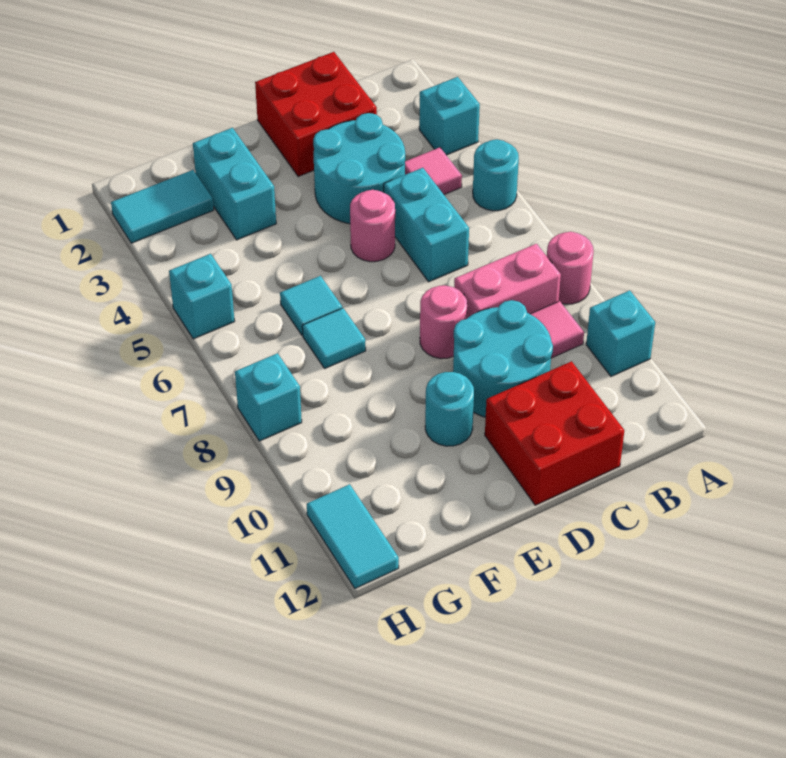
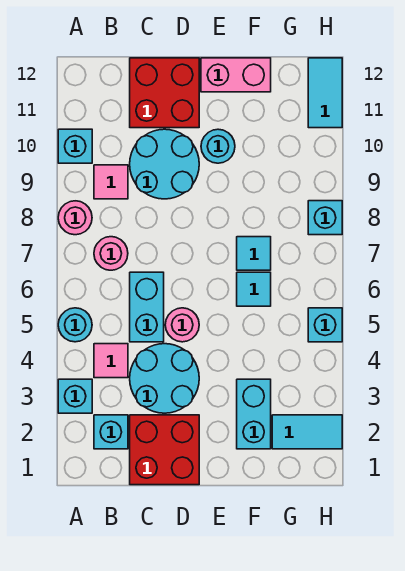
none -> cyan brick B2 level 1
pink brick B8:C8 level 1 -> pink brick E12:F12 level 1
pink round brick D8 level 1 -> pink round brick B7 level 1

